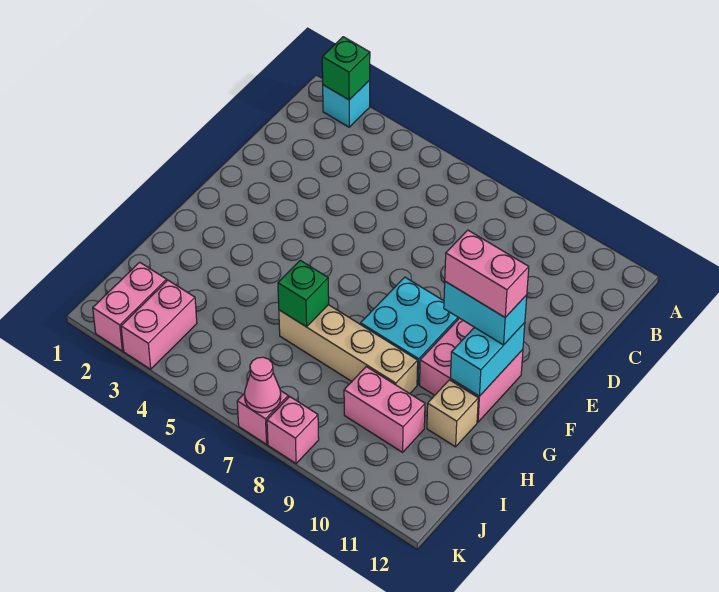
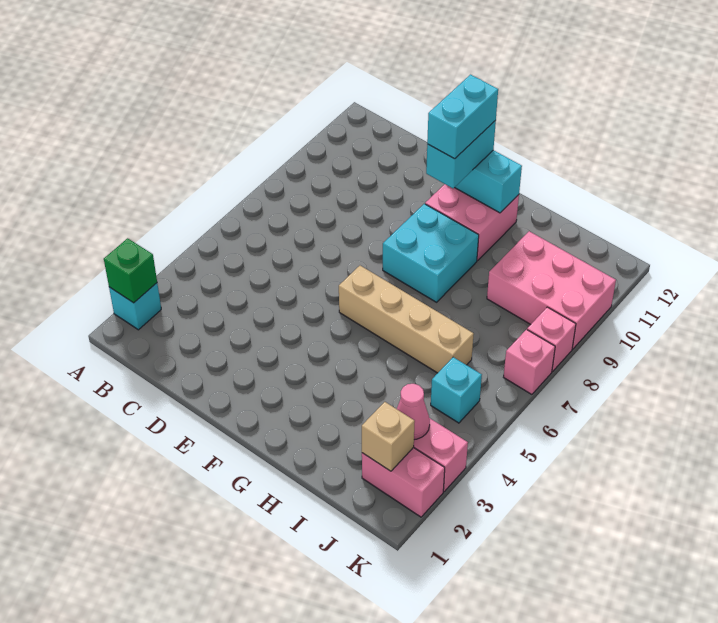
pink brick F10:F11 level 4 -> cyan brick F10:F11 level 4
tan brick H6:H9 level 1 -> tan brick F6:I6 level 1
green brick H6 level 2 -> none
tan brick H11 level 1 -> tan brick J2 level 2
pink brick I9:I10 level 1 -> pink brick I9:K10 level 1
none -> cyan brick J5 level 1
pink cone K7 level 2 -> pink cone J3 level 2

